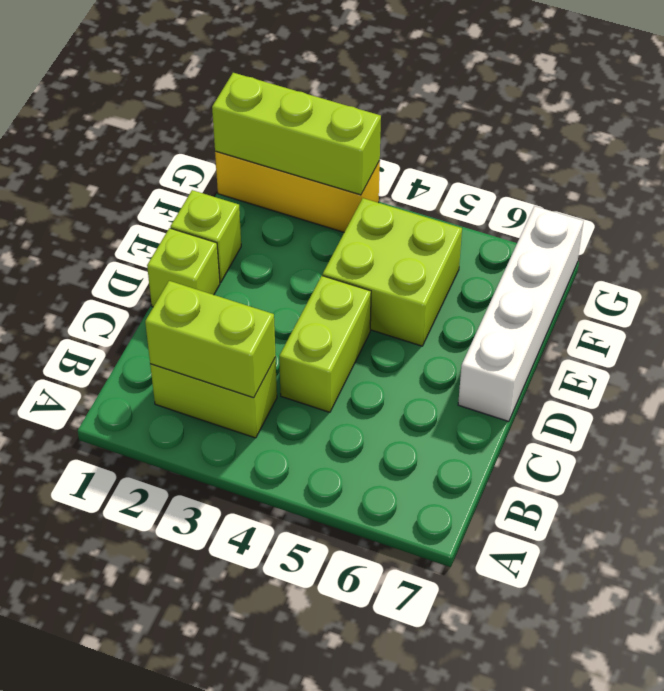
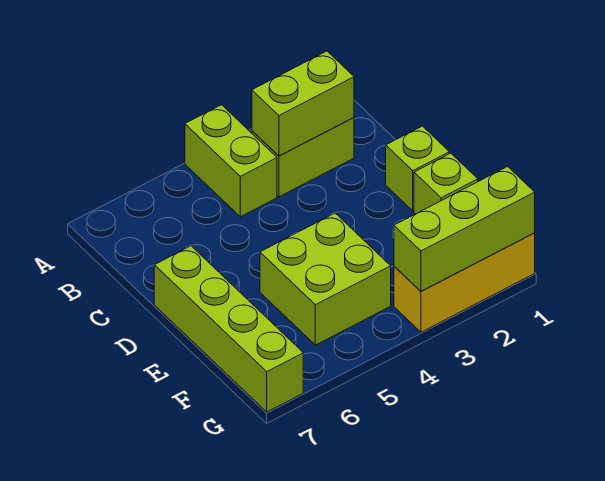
lime brick C4:D4 level 1 -> lime brick A4:B4 level 1
white brick D7:G7 level 1 -> lime brick D7:G7 level 1

